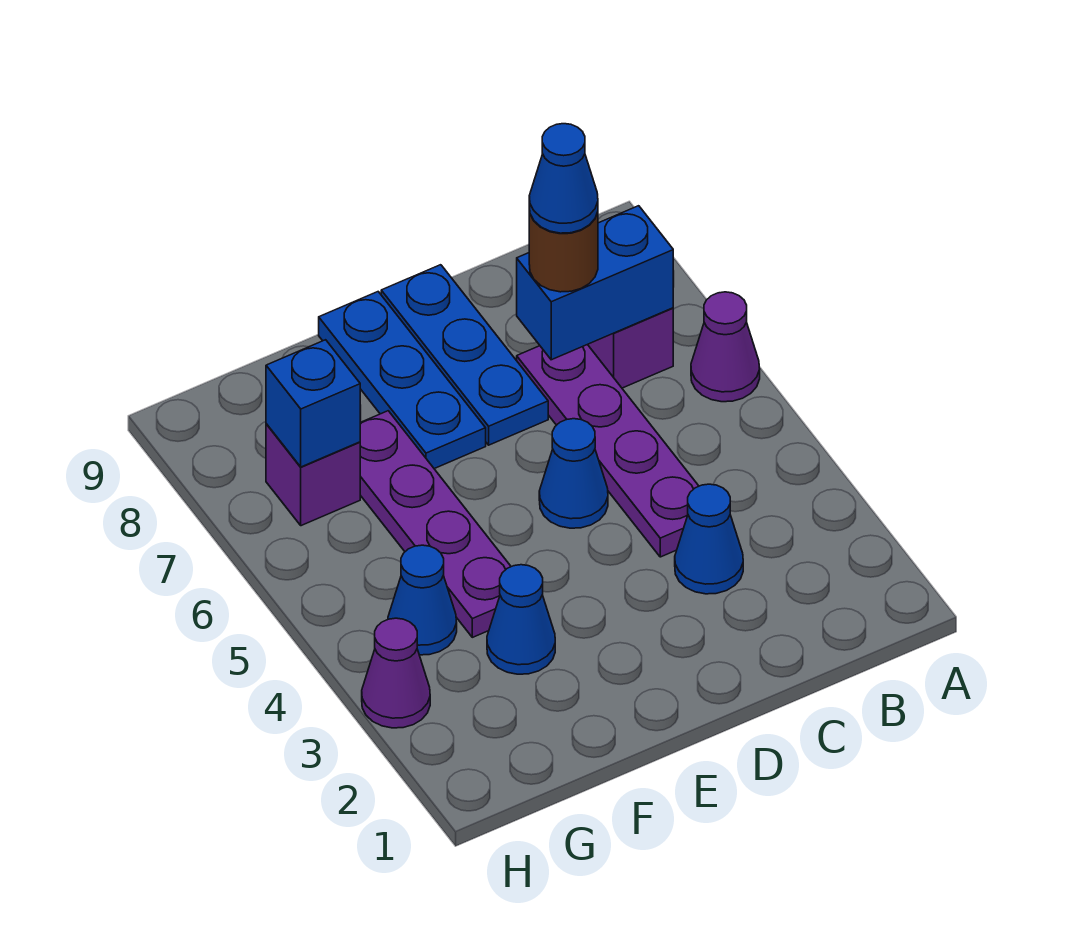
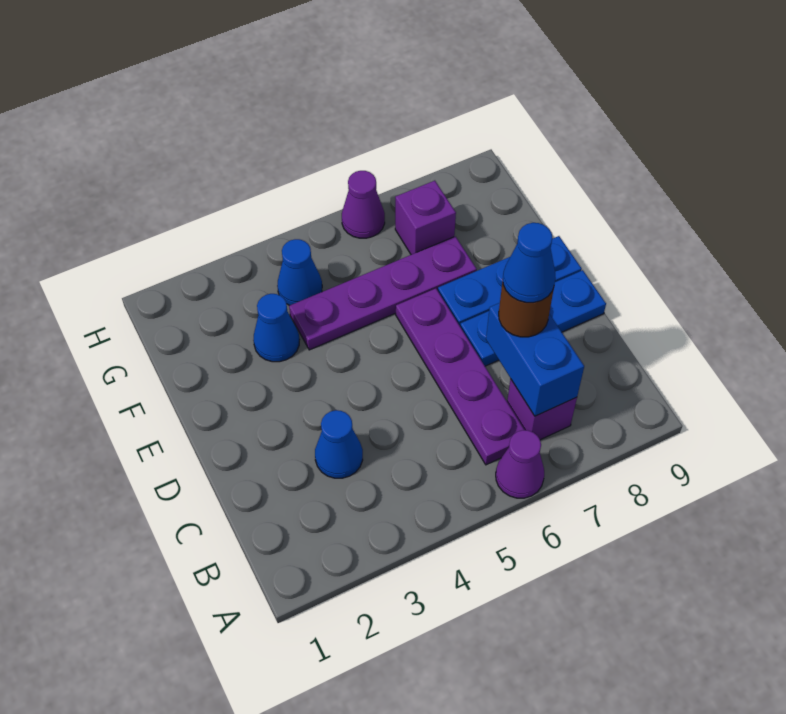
purple plate C4:C7 level 1 -> purple plate B6:E6 level 1
blue cone D5 level 1 -> none
blue brick G7 level 2 -> none
purple cone H3 level 1 -> purple cone H6 level 1

